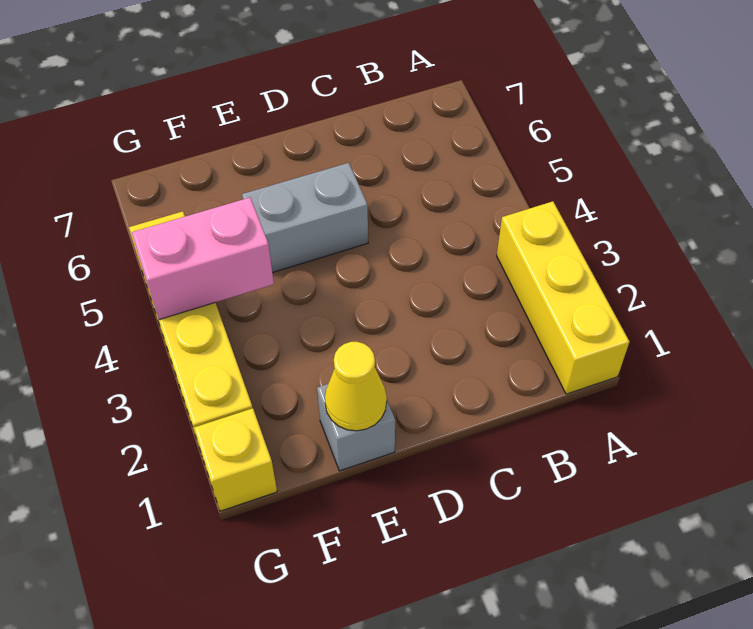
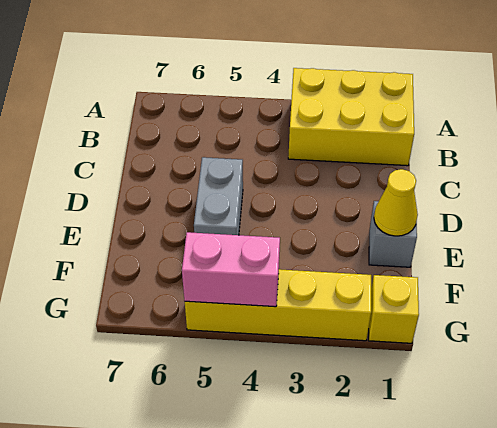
yellow brick A1:A3 level 1 -> yellow brick A1:B3 level 1
pink brick F4:G4 level 2 -> pink brick G4:G5 level 2

